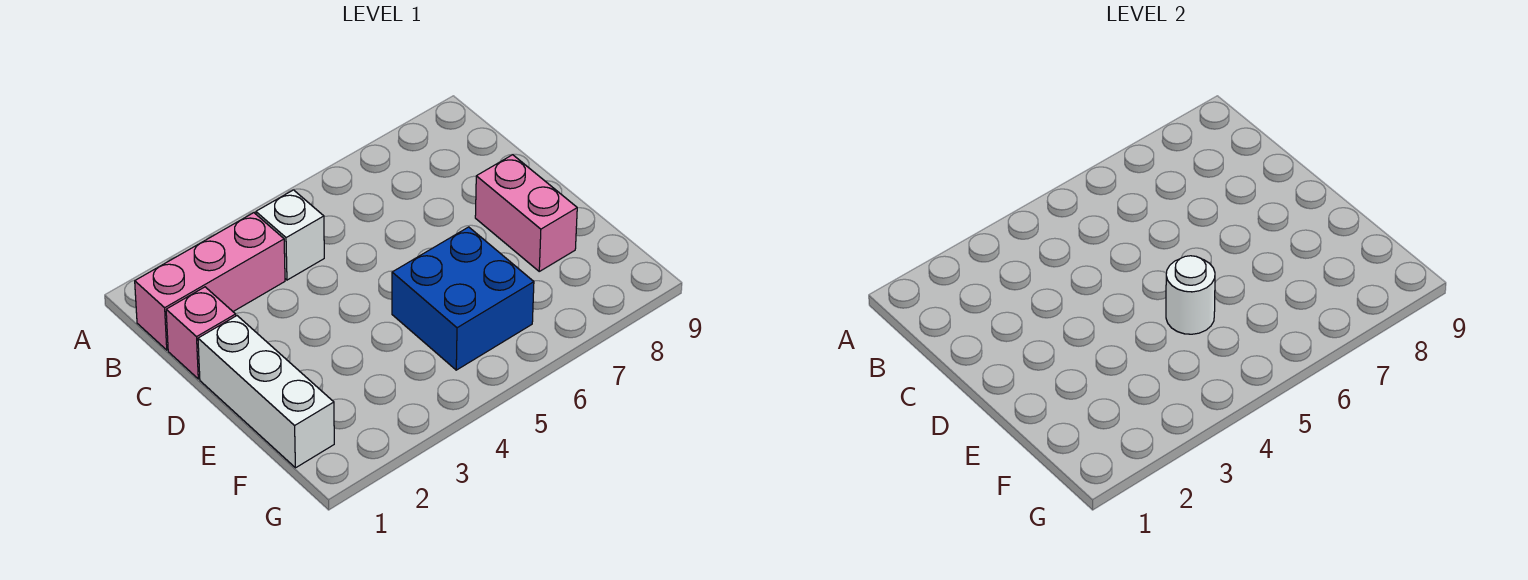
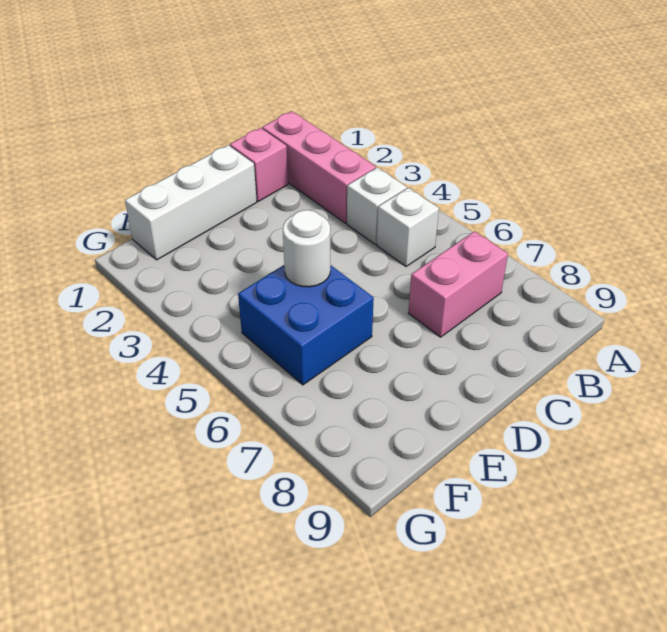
none -> white brick B5 level 1
pink brick D8:E8 level 1 -> pink brick B7:C7 level 1

